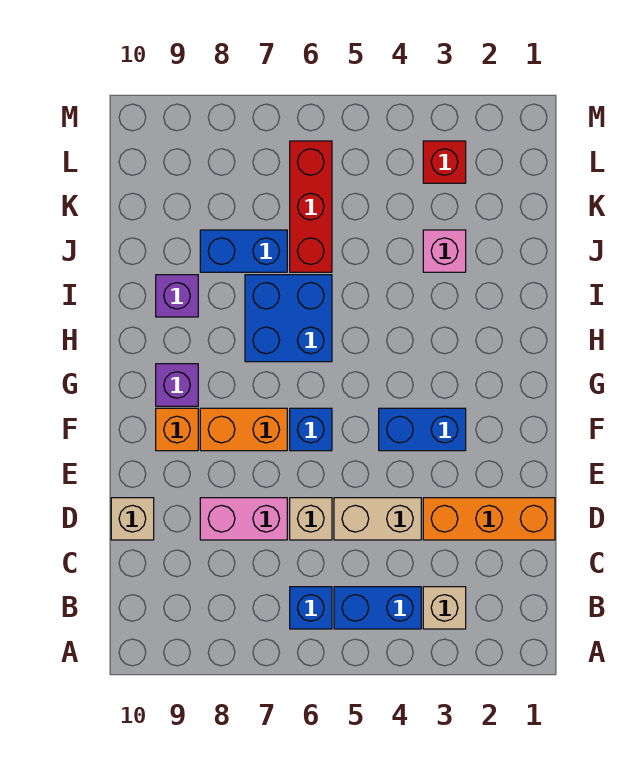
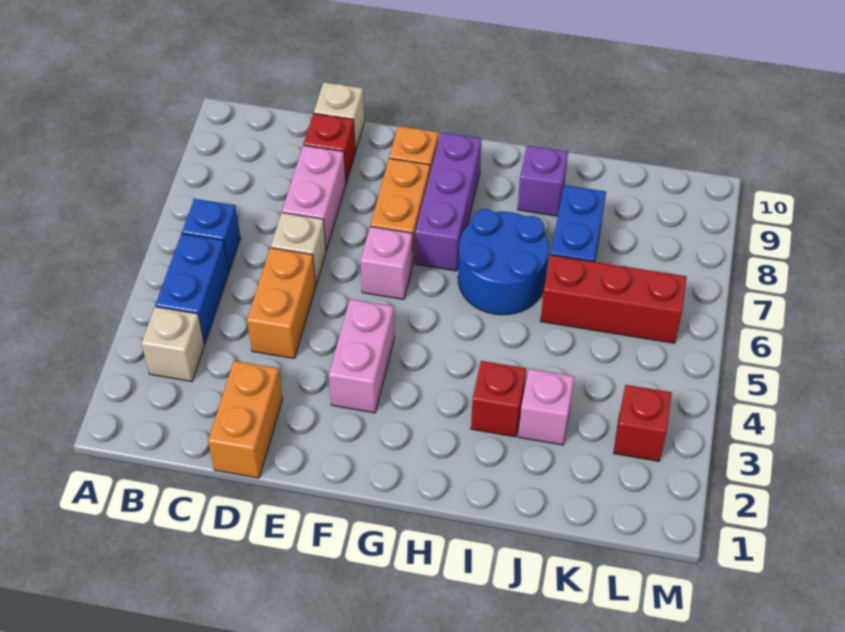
orange brick D1:D3 level 1 -> orange brick D1:D2 level 1
tan brick D4:D5 level 1 -> orange brick D4:D5 level 1
none -> red brick D9 level 1
blue brick F3:F4 level 1 -> pink brick F3:F4 level 1
blue brick F6 level 1 -> pink brick F6 level 1
purple brick G9 level 1 -> purple brick G7:G9 level 1
blue brick H6:I7 level 1 -> blue round brick H6:I7 level 1
none -> red brick I3 level 1

